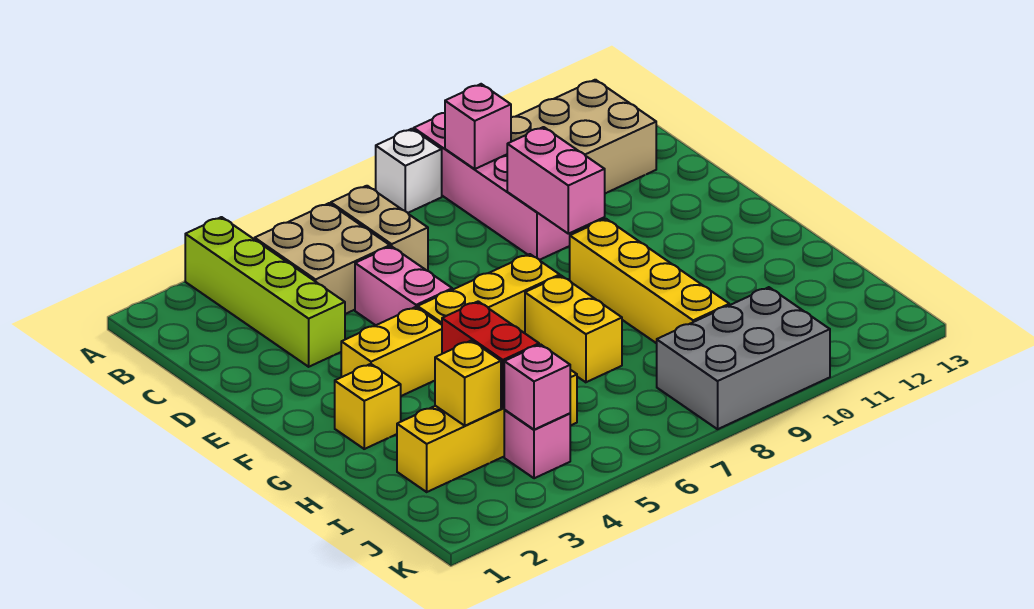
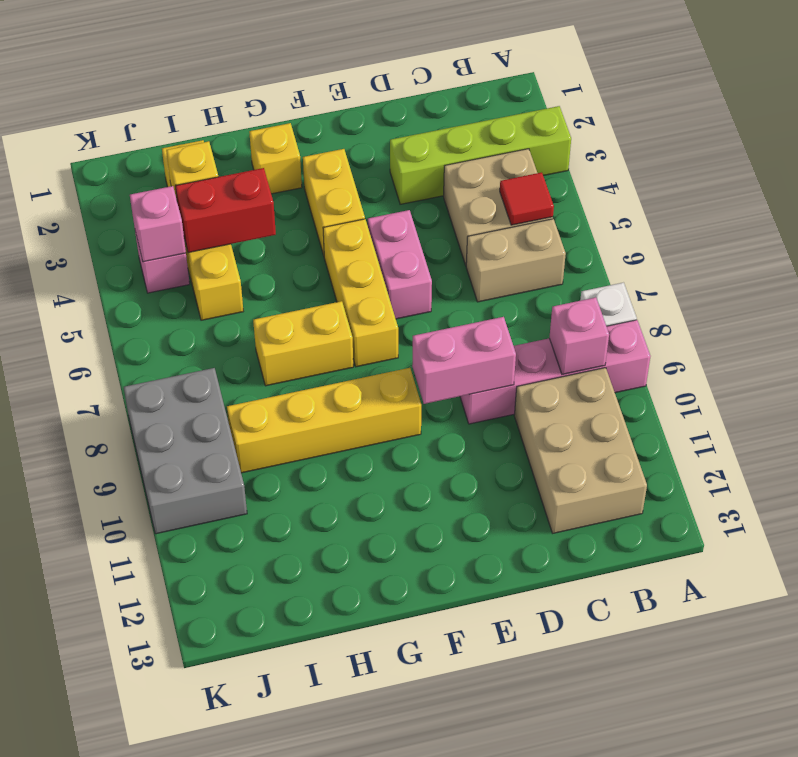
none -> red tile B5 level 2
pink brick D5:E5 level 1 -> pink brick E5:E6 level 1

